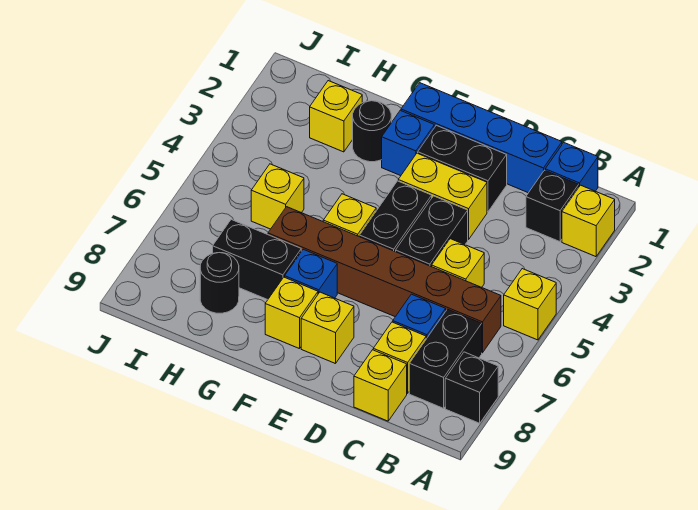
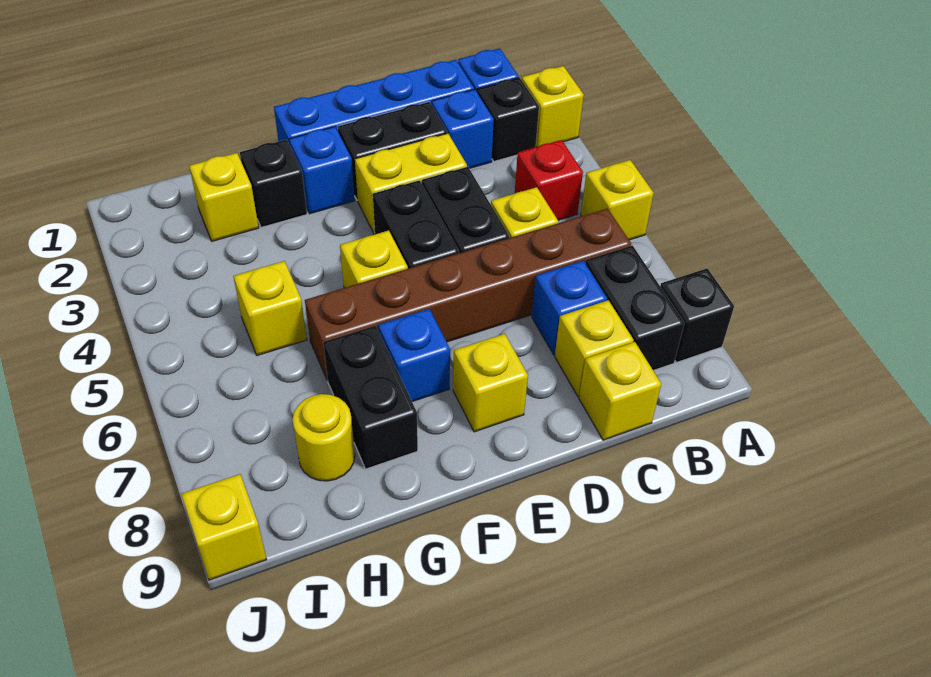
none -> red brick B4 level 1
none -> blue brick C2 level 1
yellow brick F8 level 1 -> yellow brick J9 level 1
black round brick G2 level 1 -> black brick G2 level 1
black brick G7:H7 level 1 -> black brick G7:G8 level 1
black round brick H8 level 1 -> yellow round brick H8 level 1

